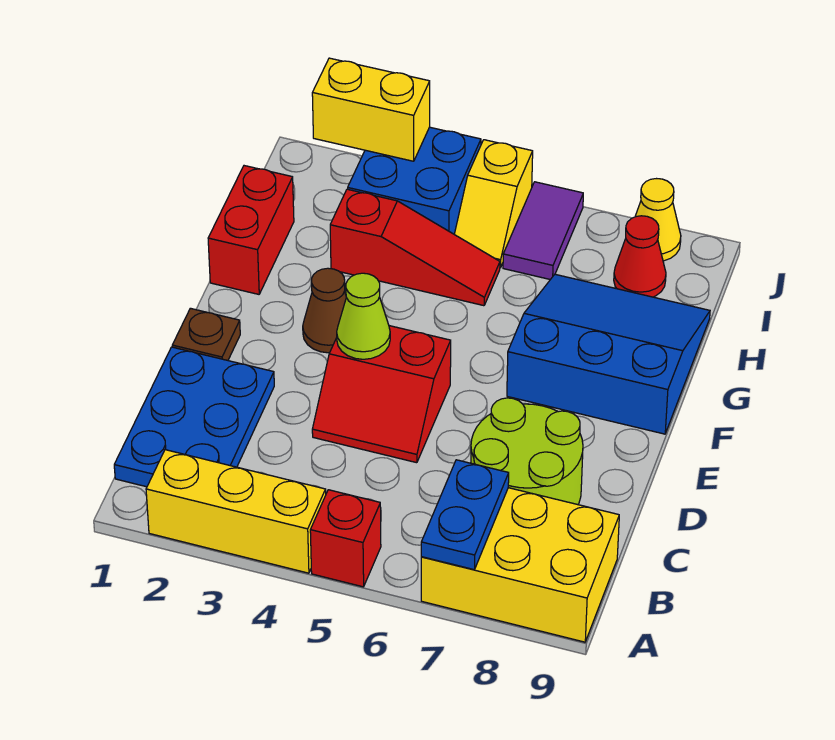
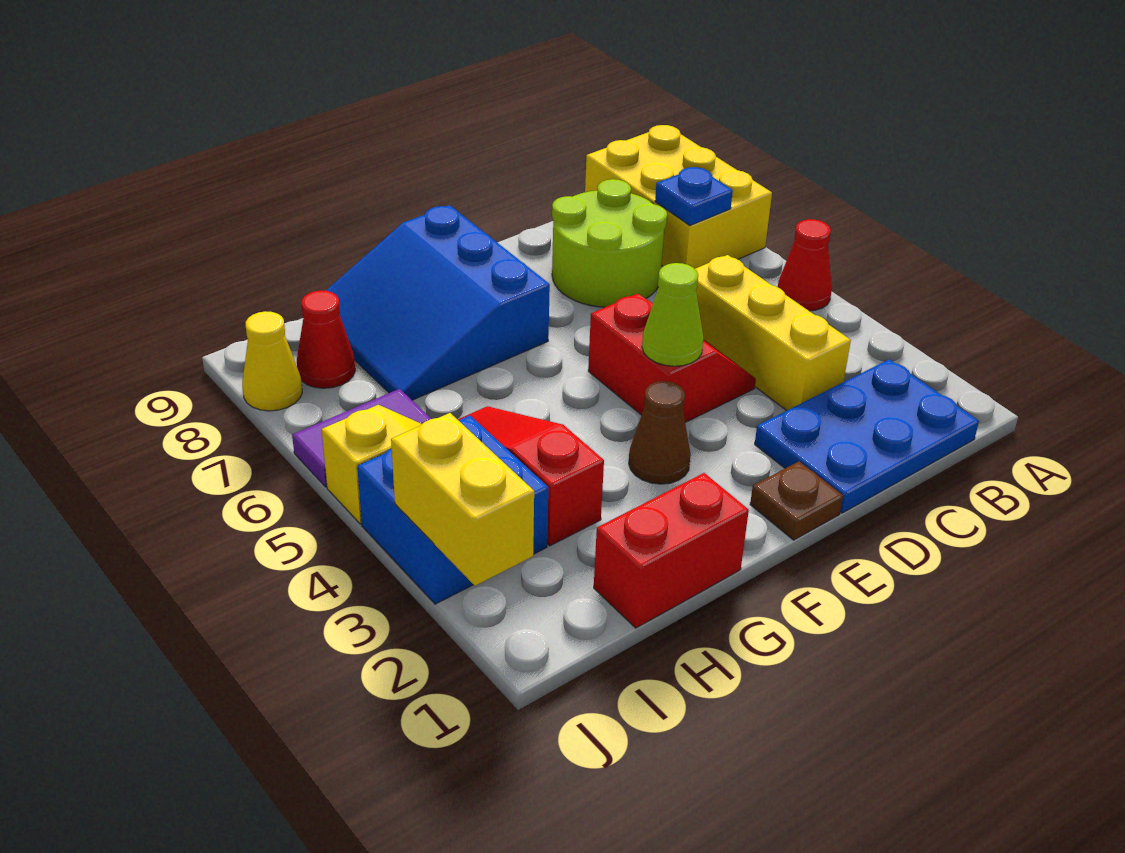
yellow brick A2:A4 level 1 -> yellow brick C3:C5 level 1
red brick A5 level 1 -> red cone A5 level 1
blue plate A7:B7 level 2 -> blue plate B7 level 2

